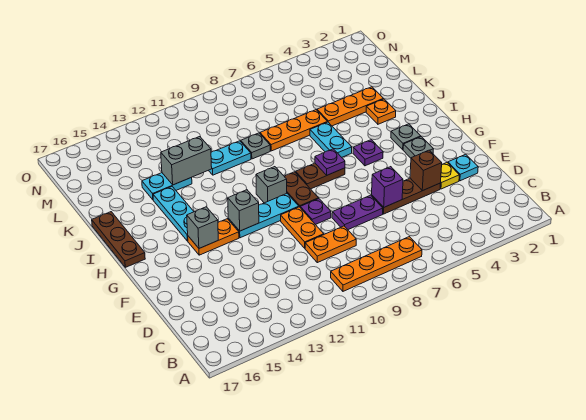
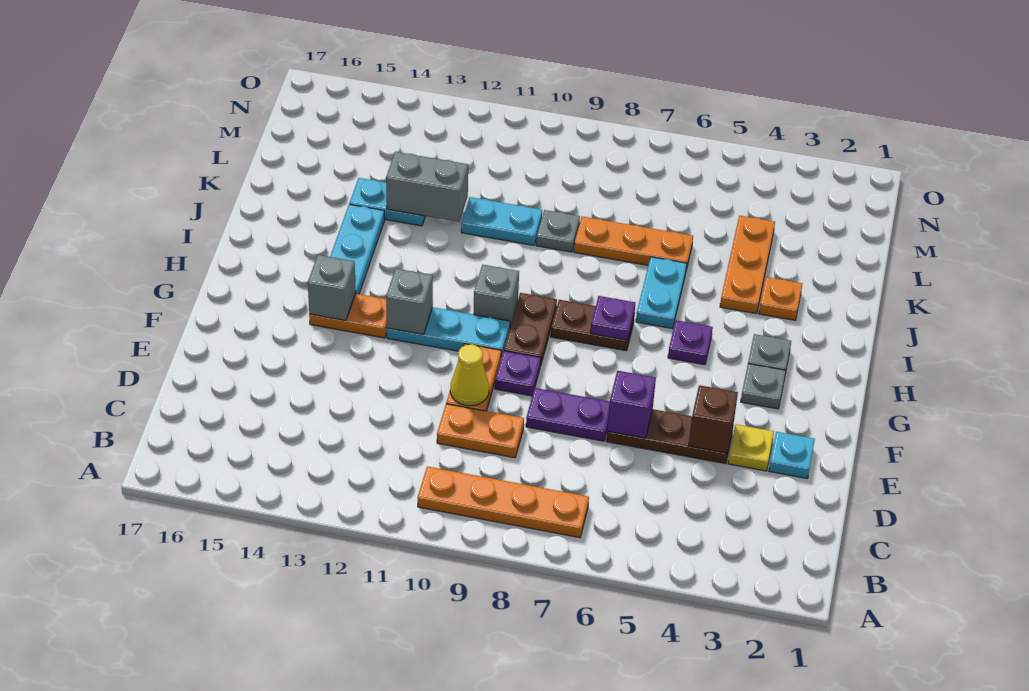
none -> yellow cone E10 level 2
brown plate H17:J17 level 1 -> none
orange plate K3:K5 level 1 -> orange plate J4:L4 level 1

